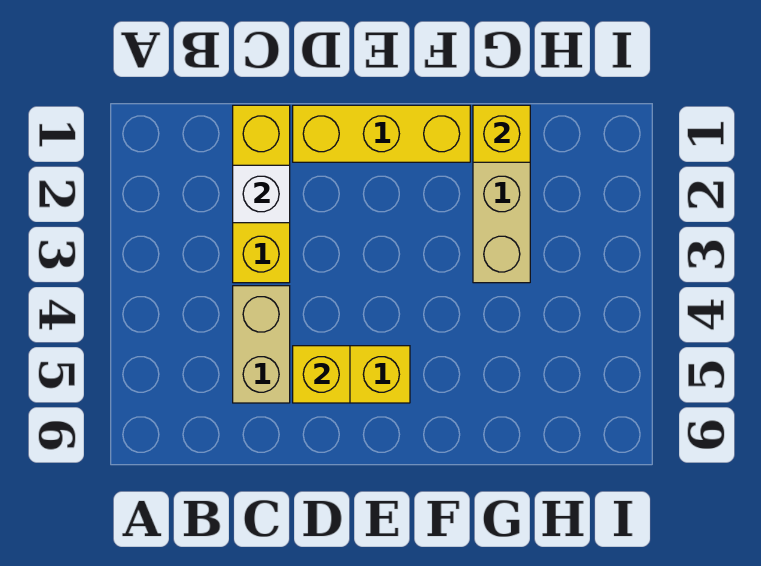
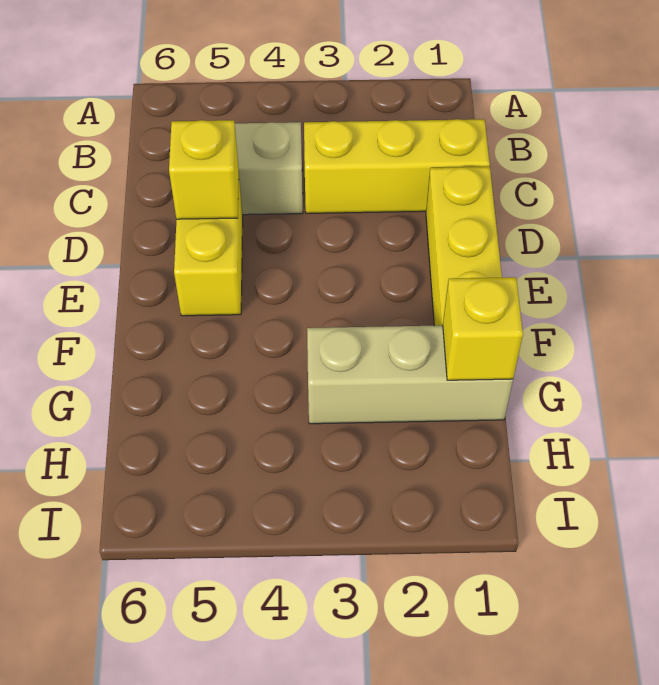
white brick C2 level 2 -> none

